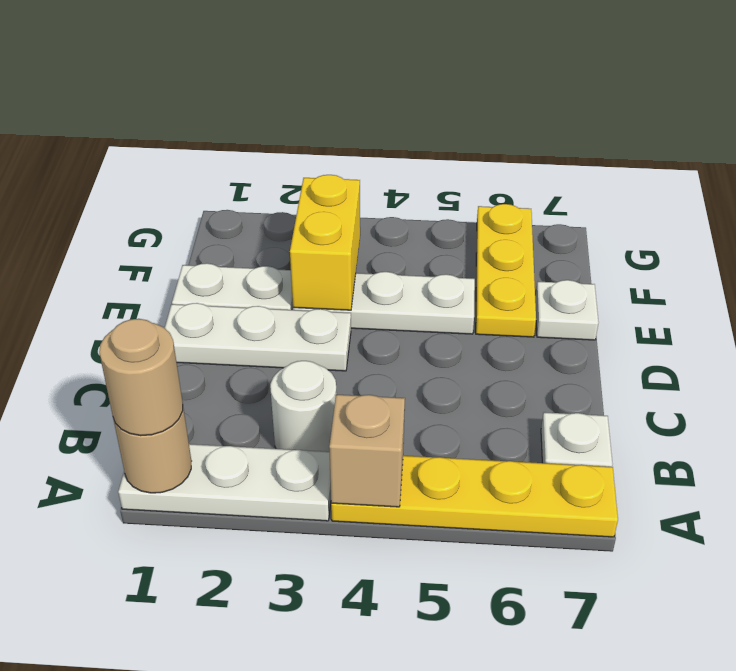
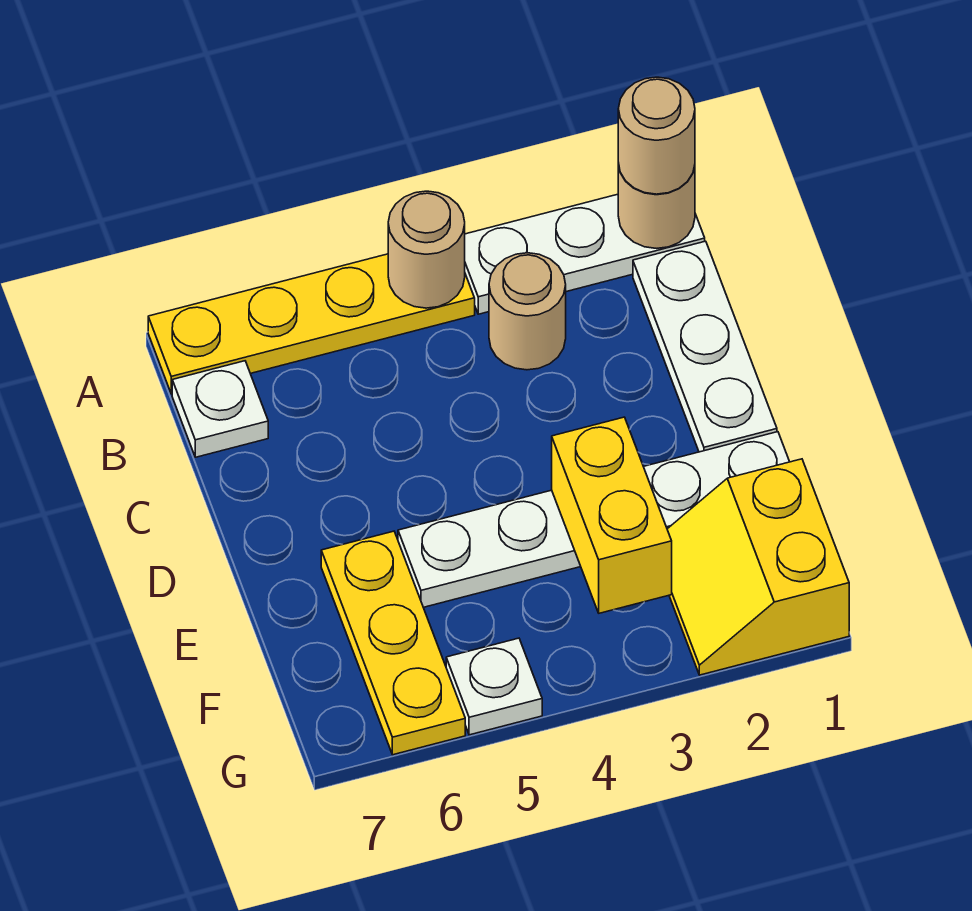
tan brick A4 level 2 -> tan round brick A4 level 2
white round brick B3 level 1 -> tan round brick B3 level 1
white plate D1:D3 level 1 -> white plate B1:D1 level 1
white plate E7 level 1 -> white plate G5 level 1
none -> yellow slope F1:G2 level 1 top 1

